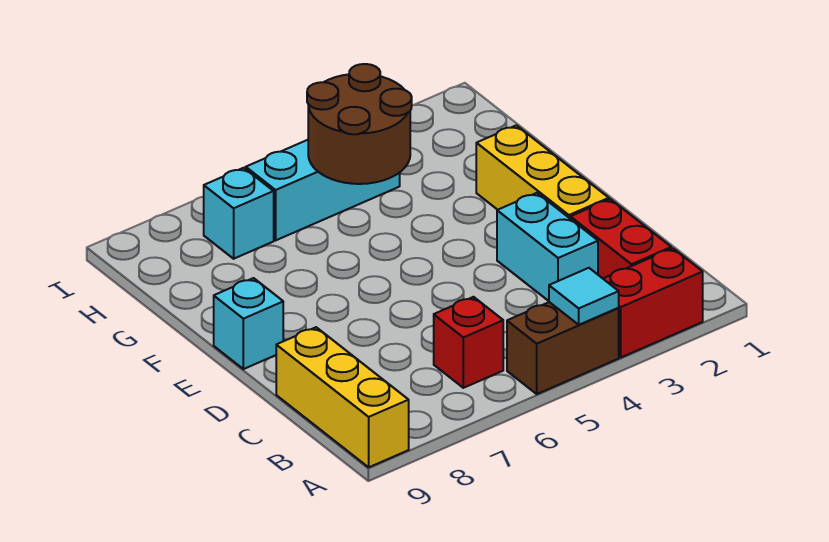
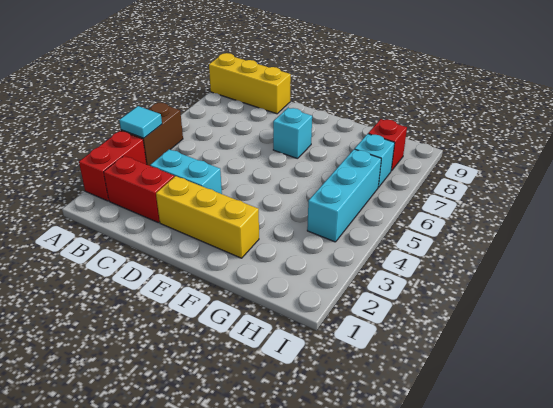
red brick B6 level 1 -> red brick H8 level 1
cyan brick E9 level 1 -> cyan brick E7 level 1
brown round brick G4:H5 level 2 -> none

